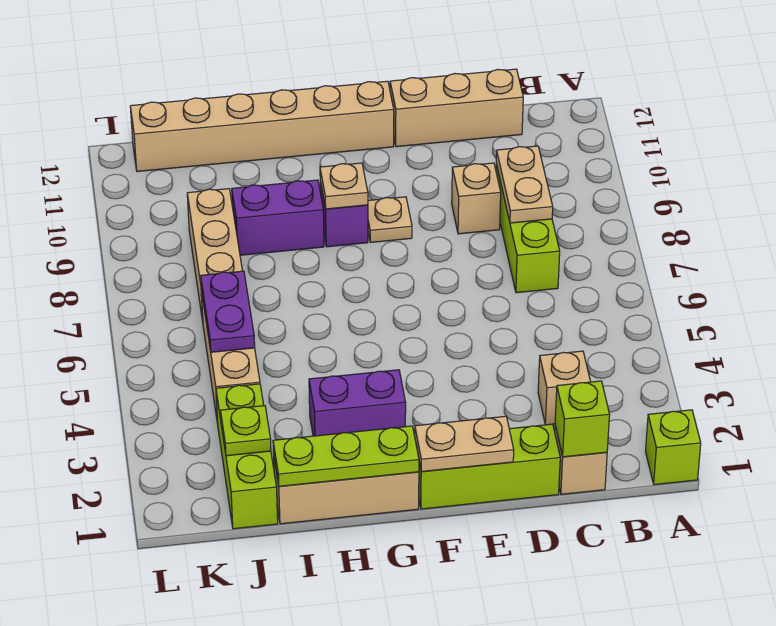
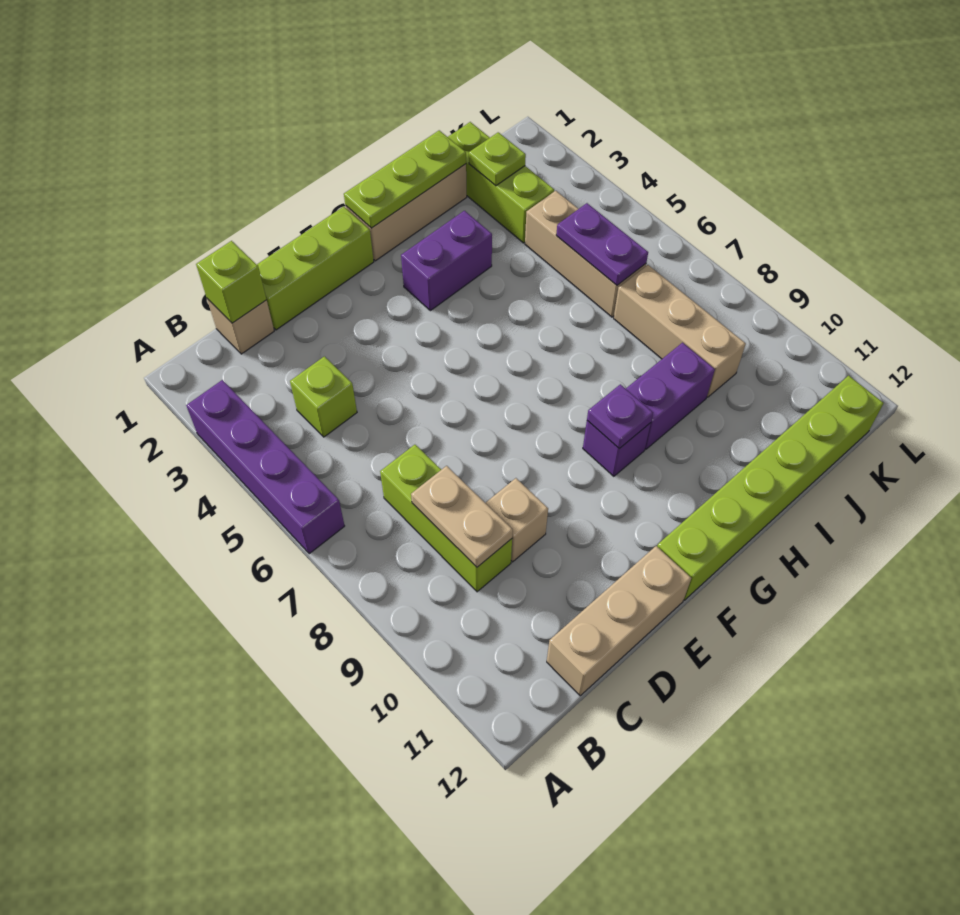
lime brick A1 level 1 -> lime brick C4 level 1
none -> purple brick A3:A6 level 1
tan brick C3 level 1 -> none
tan plate E1:F1 level 2 -> none
tan plate F9 level 1 -> none
tan brick F12:K12 level 1 -> lime brick F12:K12 level 1
tan plate G9 level 2 -> purple plate G9 level 2

